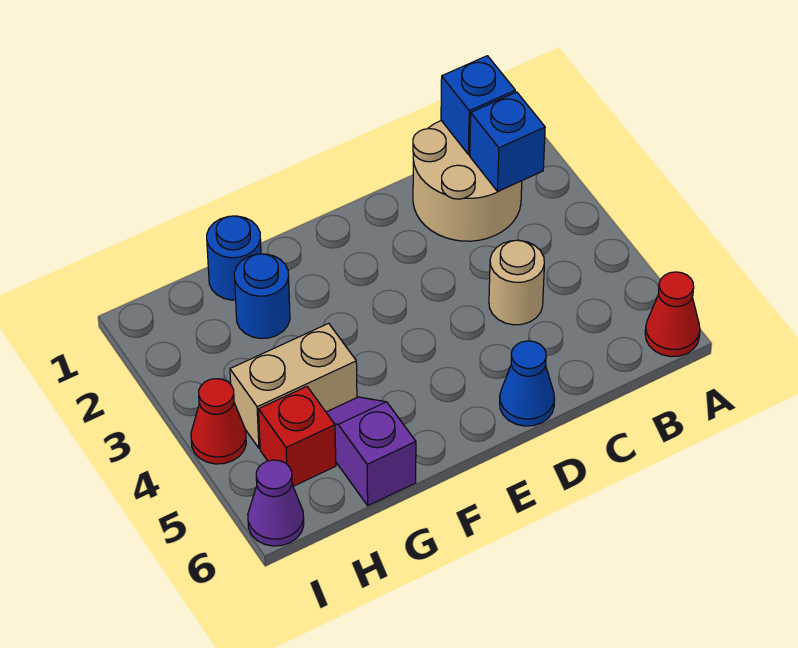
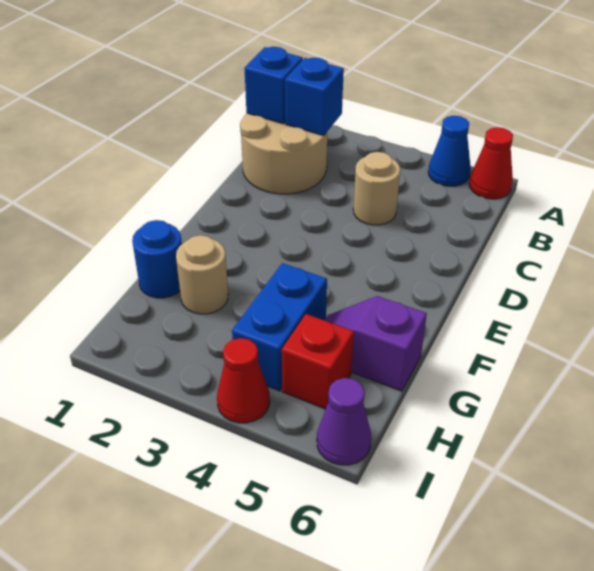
blue cone D6 level 1 -> blue cone A5 level 1
blue round brick G2 level 1 -> tan round brick G2 level 1
tan brick G4:H4 level 1 -> blue brick G4:H4 level 1

